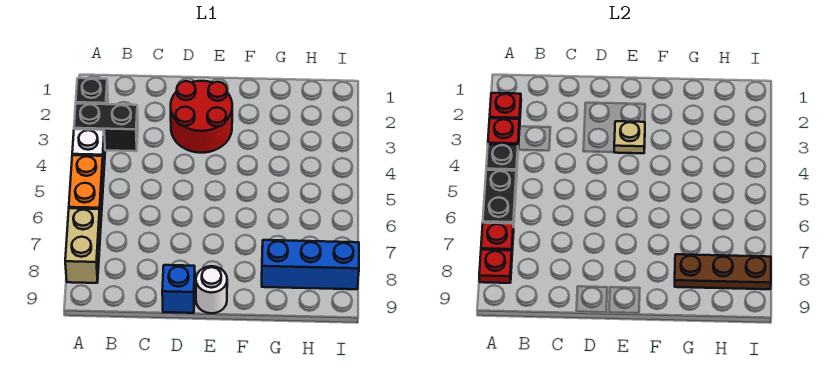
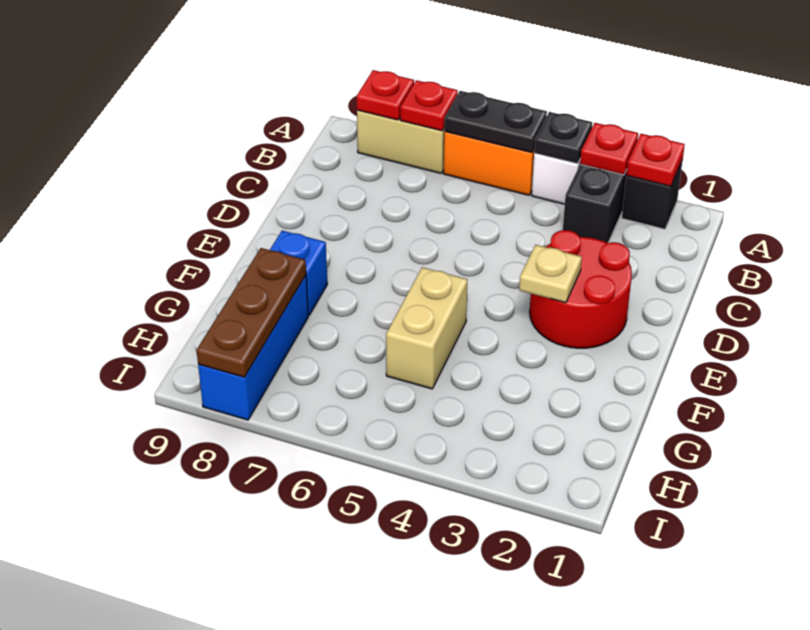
blue brick D9 level 1 -> blue brick F8 level 1
white round brick E9 level 1 -> none
none -> tan brick F5:G5 level 1

